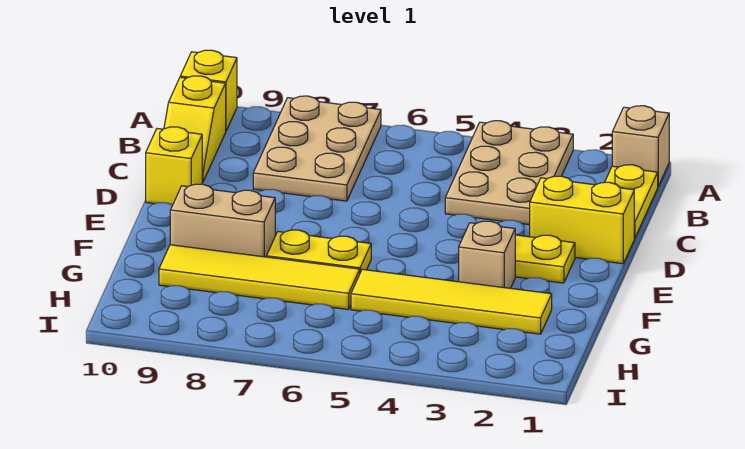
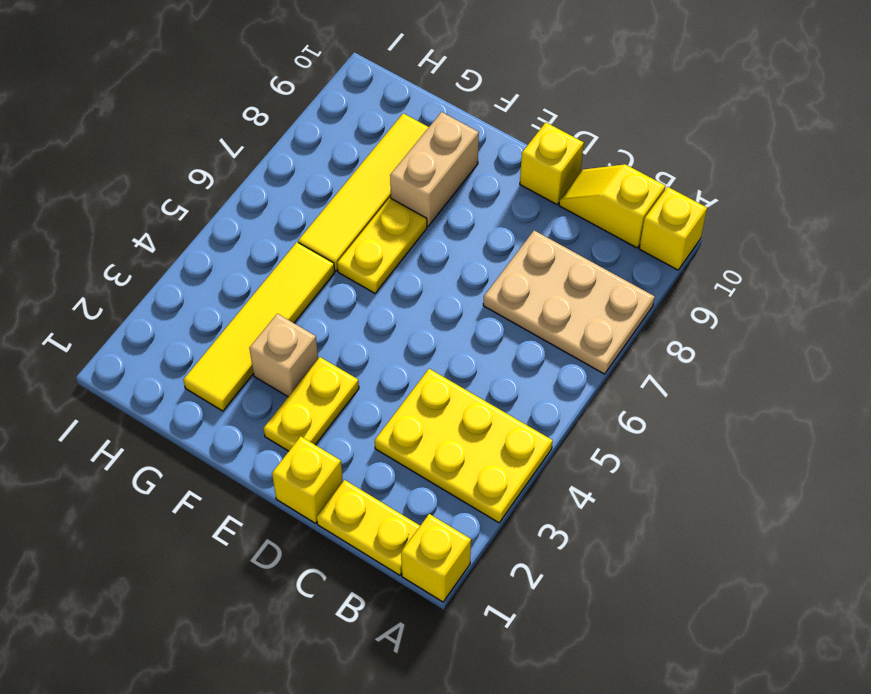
tan brick A1 level 1 -> yellow brick A1 level 1
tan plate A3:C4 level 1 -> yellow plate A3:C4 level 1
yellow brick D1:D2 level 1 -> yellow brick D1 level 1

